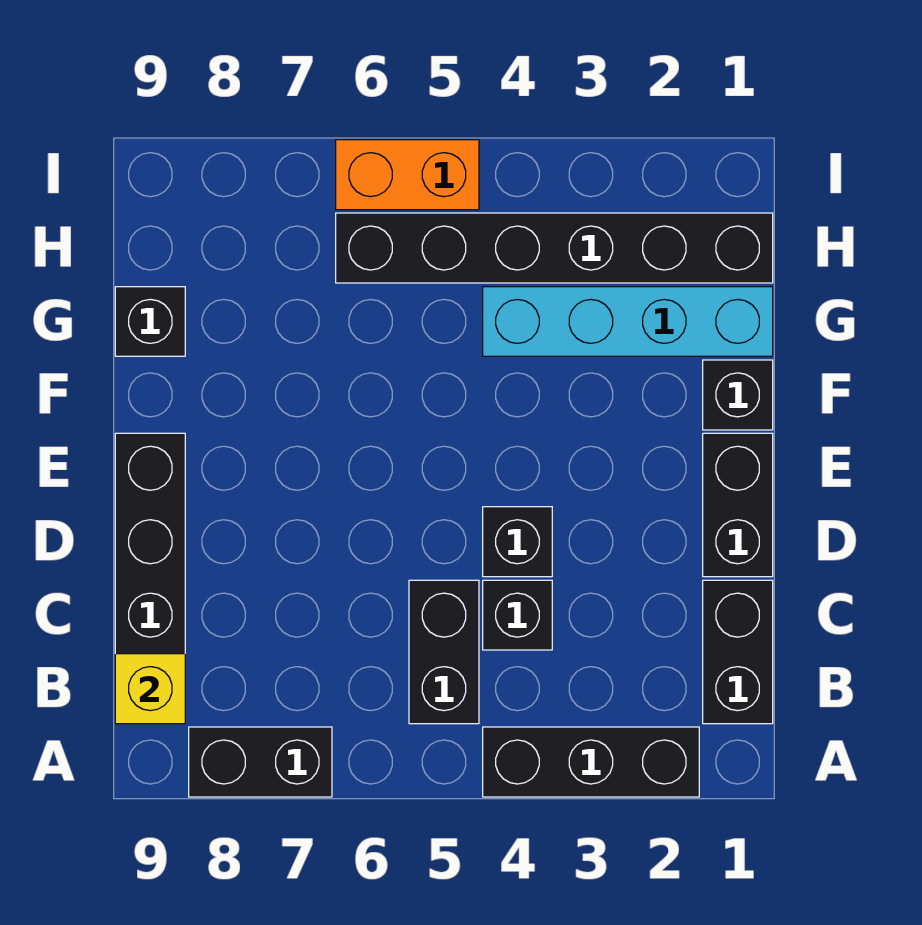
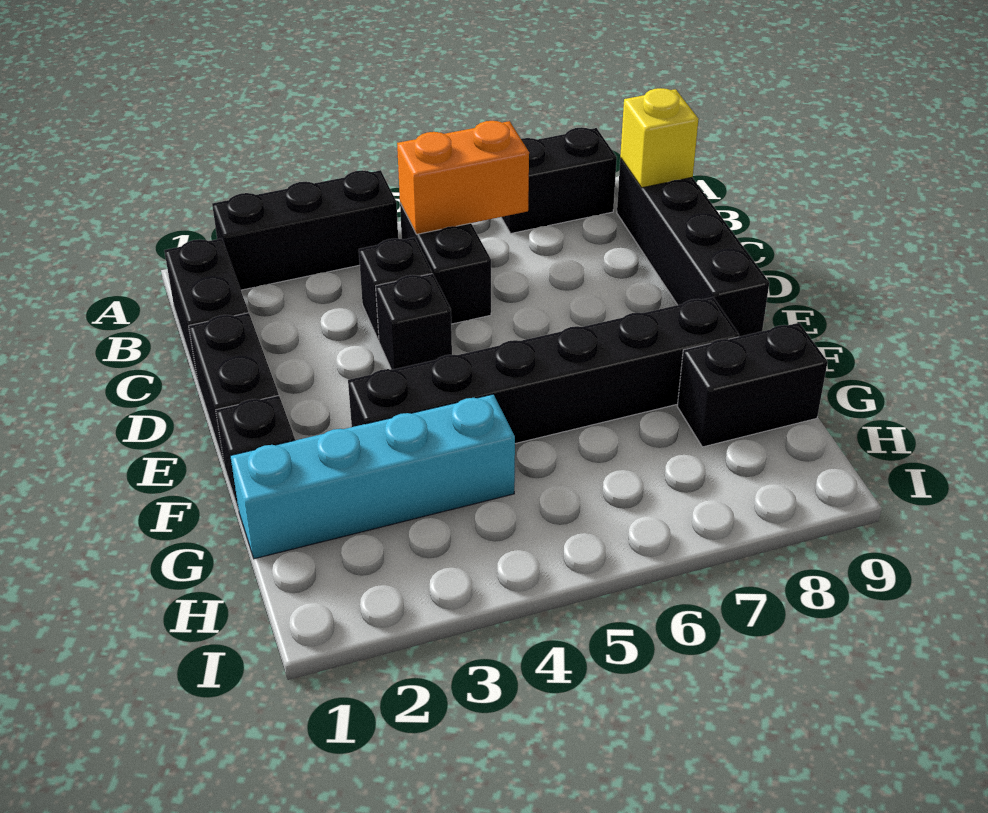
black brick G9 level 1 -> black brick G8:G9 level 1
black brick H1:H6 level 1 -> black brick F3:F8 level 1
orange brick I5:I6 level 1 -> orange brick B5:B6 level 2

